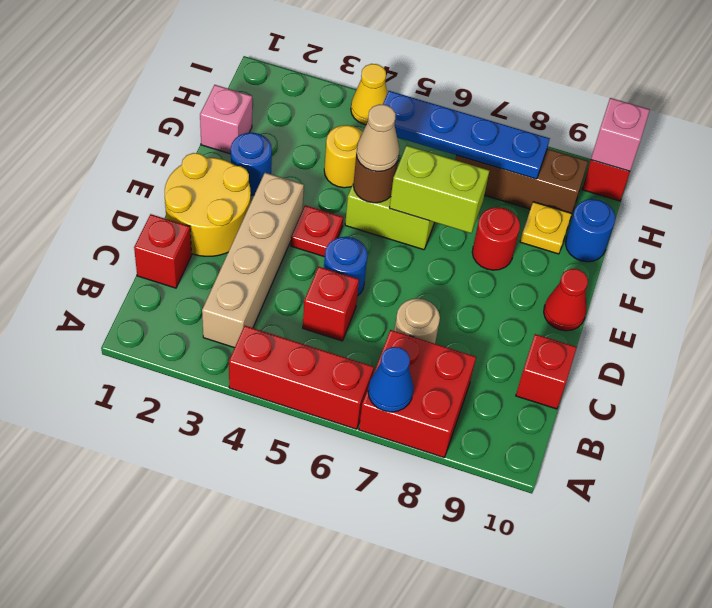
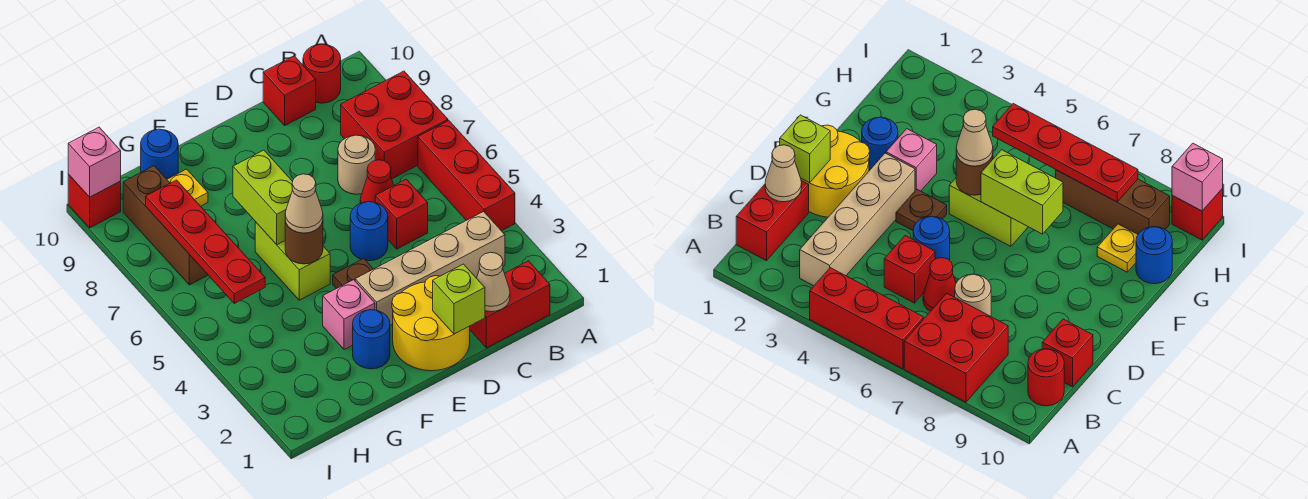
blue cone A7 level 2 -> none
red brick C1 level 1 -> red brick B1:C1 level 1
none -> tan cone C1 level 2
none -> lime brick D1 level 2
red plate E4 level 1 -> brown plate E4 level 1
red cone E10 level 1 -> red cone C6 level 1
red round brick F8 level 1 -> red round brick B10 level 1
pink brick G1 level 1 -> pink brick F3 level 1
yellow round brick G4 level 1 -> none
blue plate H5:H8 level 2 -> red plate H5:H8 level 2
yellow cone I4 level 1 -> none

